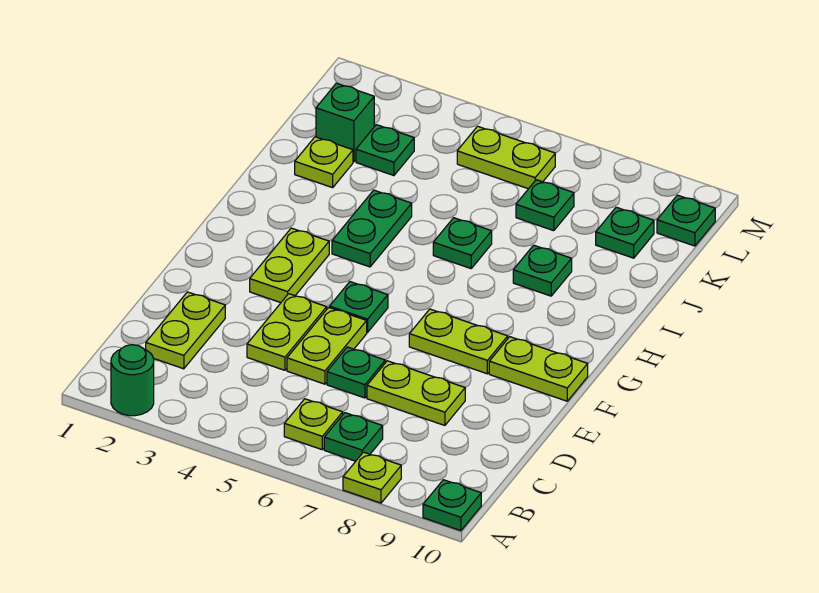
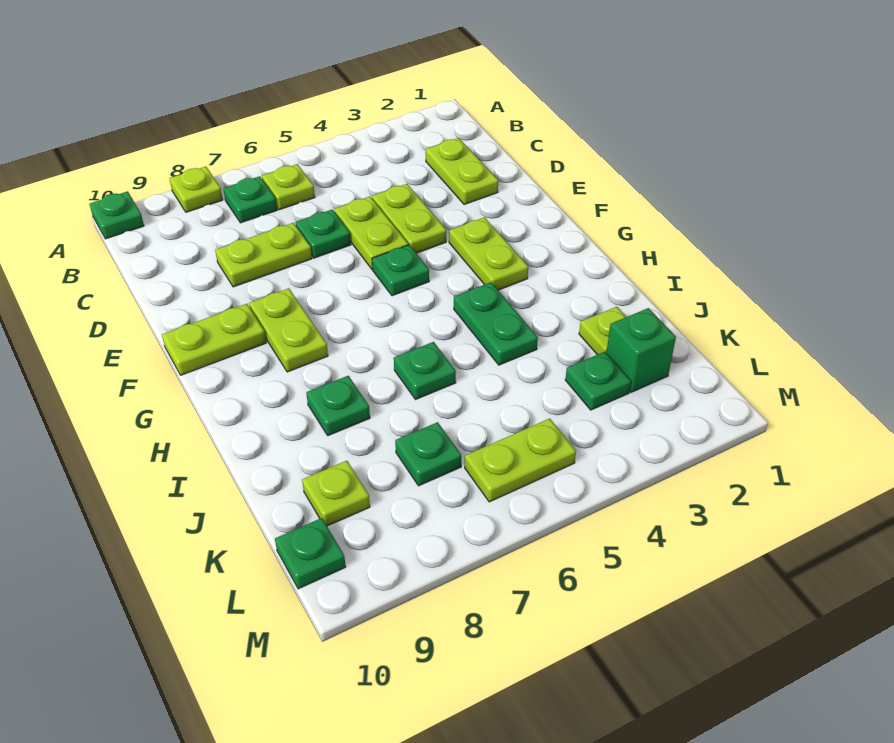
green round brick A2 level 1 -> none
lime plate F7:F8 level 1 -> lime plate F8:G8 level 1
green plate K9 level 1 -> lime plate K9 level 1

